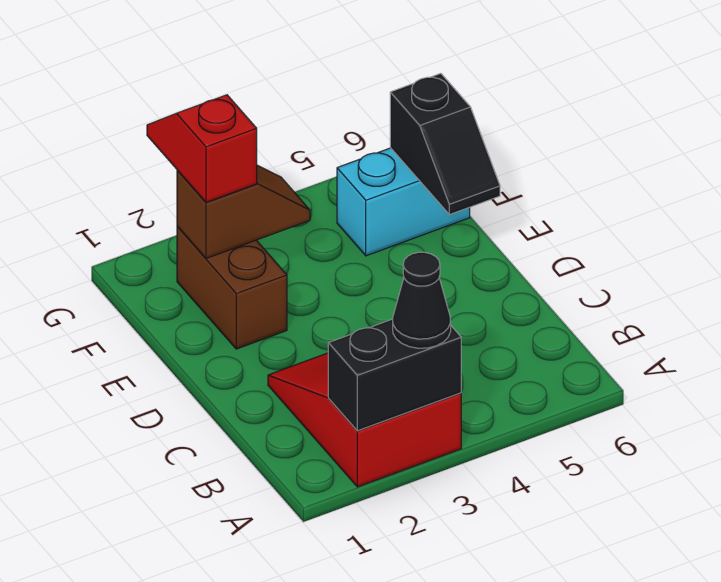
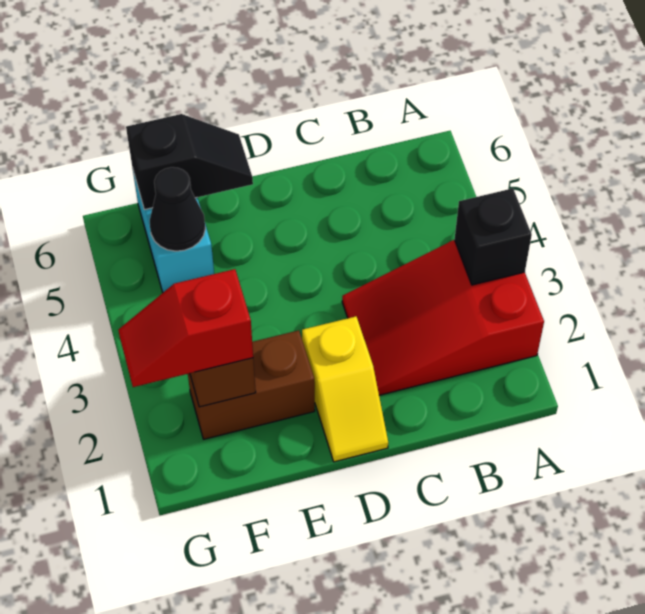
black brick A2:A3 level 2 -> black brick A3 level 2
black cone A3 level 3 -> black cone F5 level 2
none -> yellow slope D1:D2 level 1 top 2

